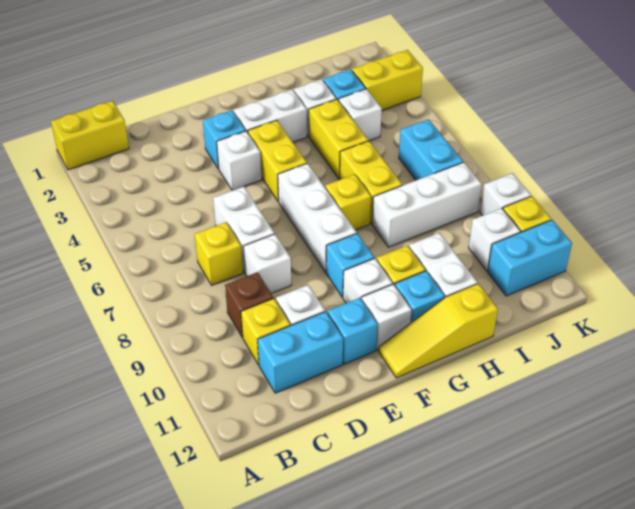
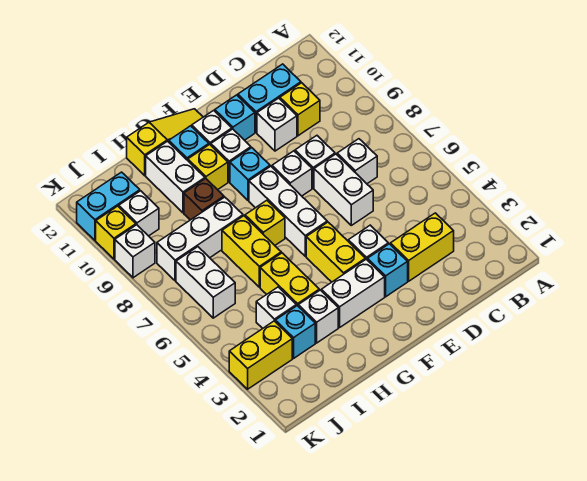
yellow brick A1:B1 level 1 -> yellow brick C3:D3 level 1
yellow brick C7 level 1 -> white brick C7 level 1
brown brick C9 level 1 -> brown brick H9 level 1
none -> white brick E8 level 1
cyan brick J6:J7 level 1 -> white brick J6:J7 level 1

